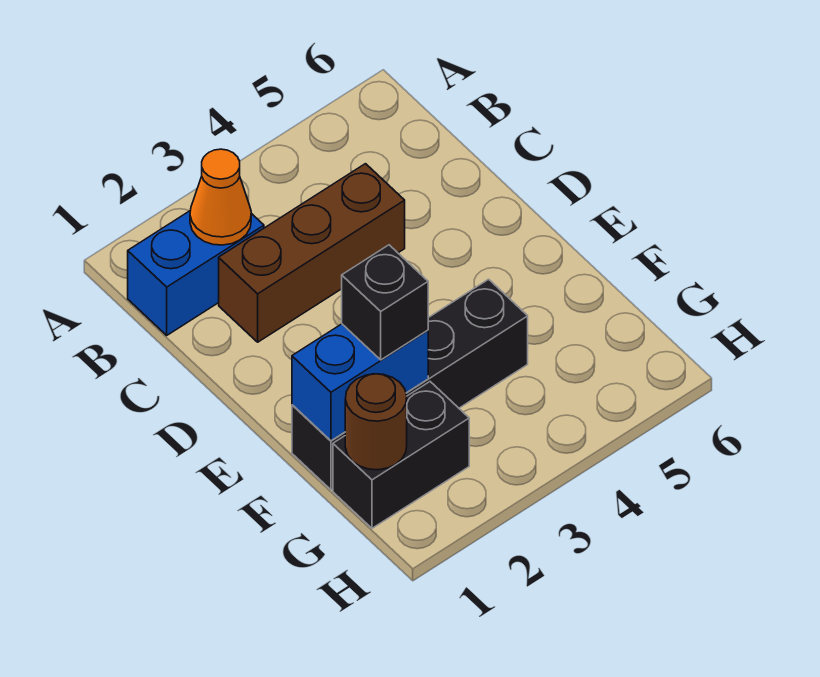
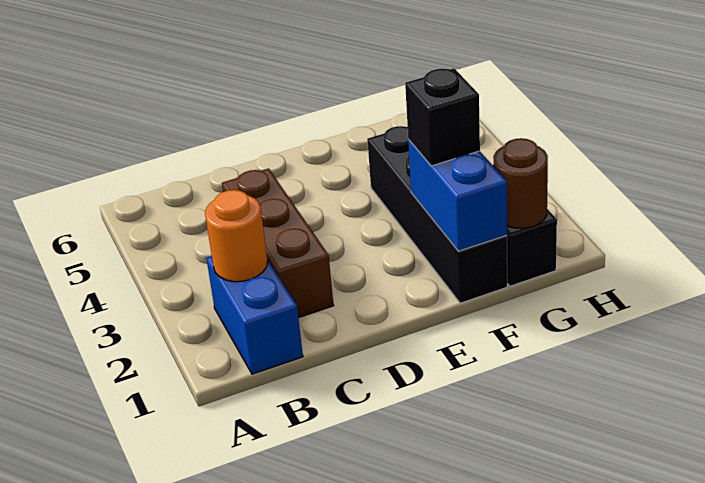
orange cone B2 level 2 -> orange round brick B2 level 2

